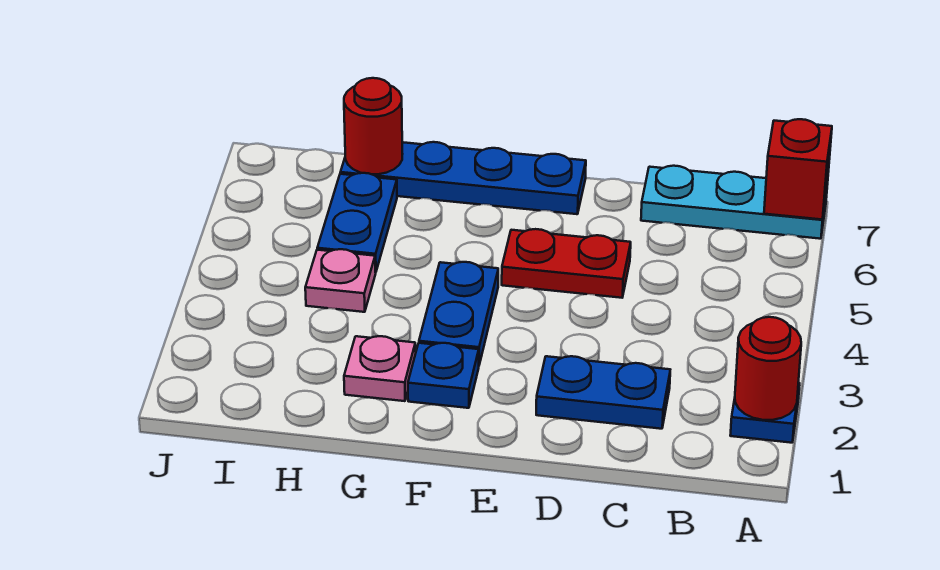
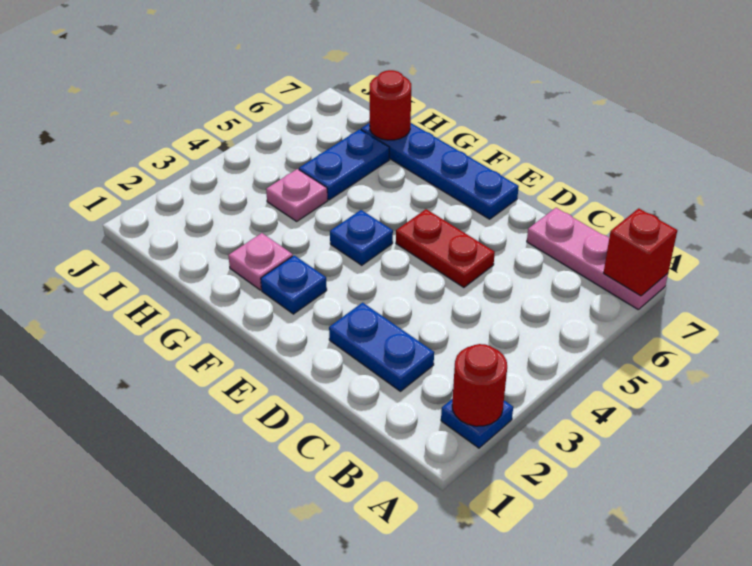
cyan plate A7:C7 level 1 -> pink plate A7:C7 level 1
blue plate F3:F4 level 1 -> blue plate F4 level 1

